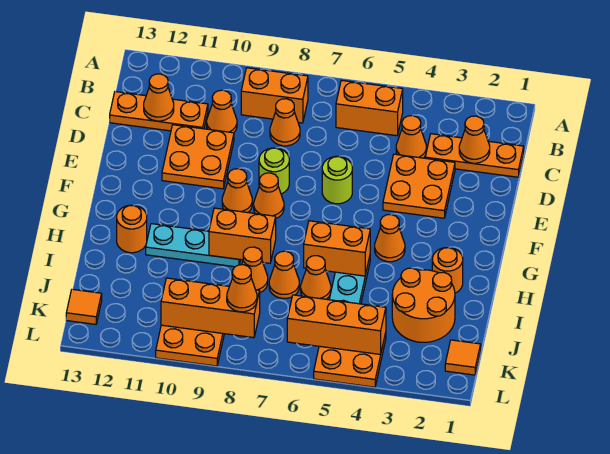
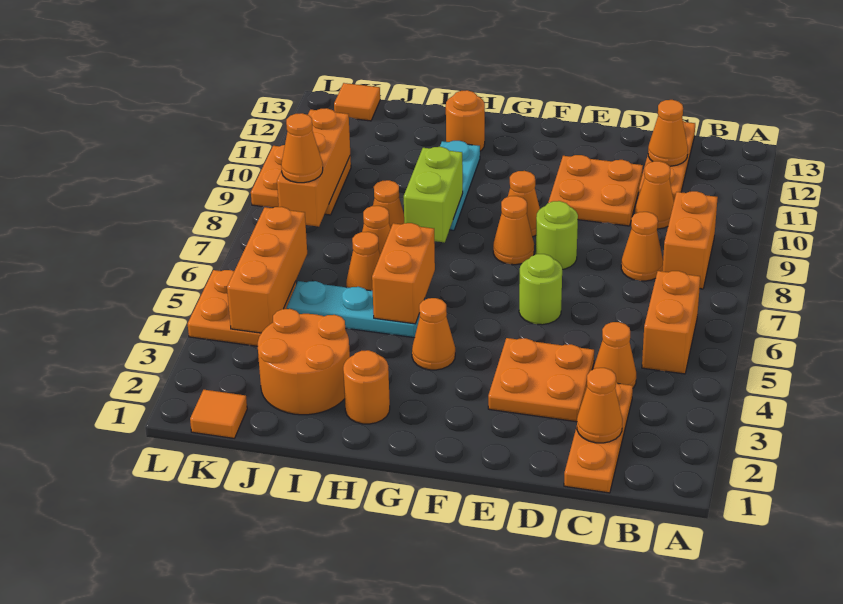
orange brick H8:H9 level 2 -> lime brick H8:H9 level 2

